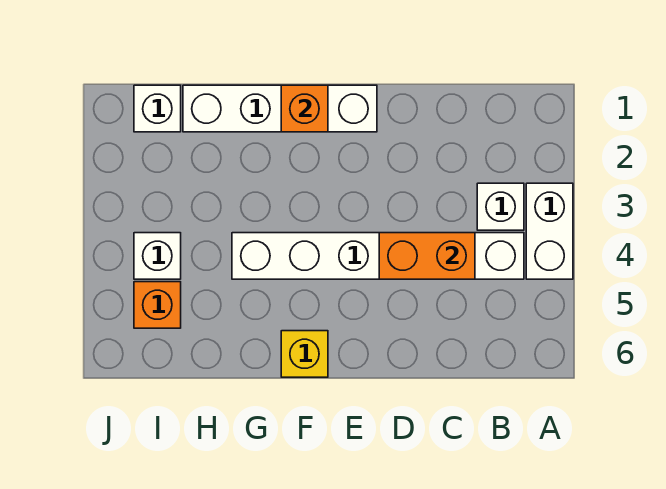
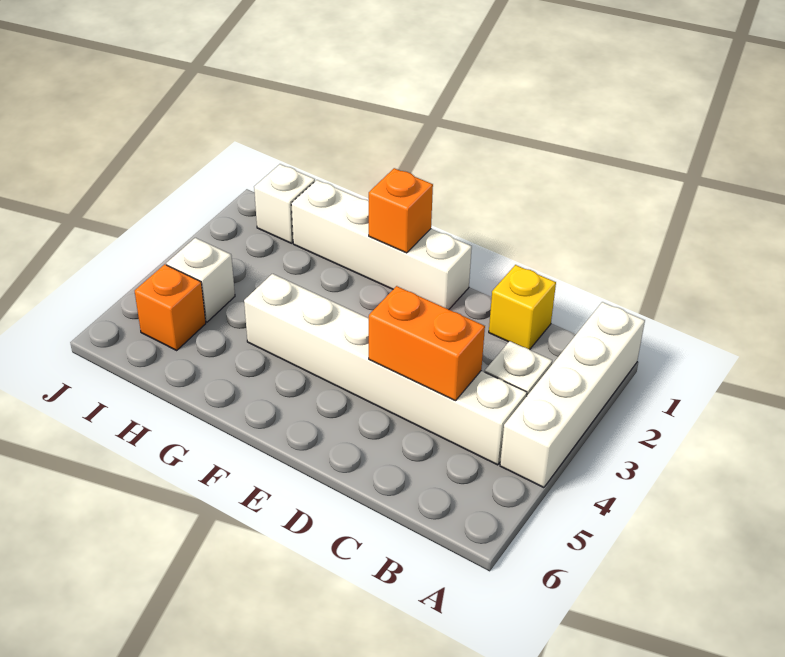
white brick A3:A4 level 1 -> white brick A1:A4 level 1
yellow brick F6 level 1 -> yellow brick C1 level 1

